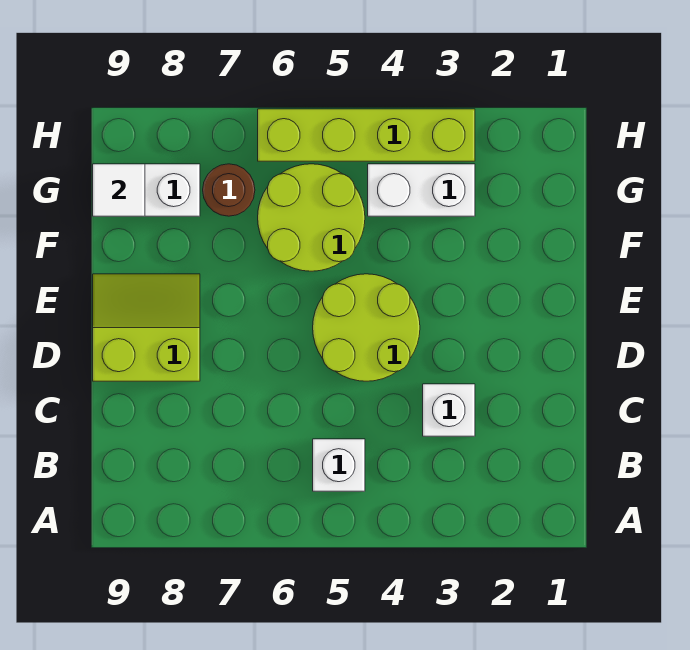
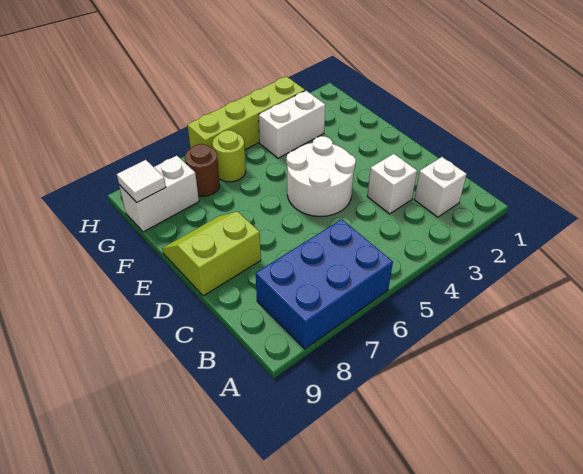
none -> blue brick A6:B8 level 1
white brick B5 level 1 -> white brick B2 level 1
lime round brick D4:E5 level 1 -> white round brick D4:E5 level 1
lime round brick F5:G6 level 1 -> lime round brick G6 level 1

